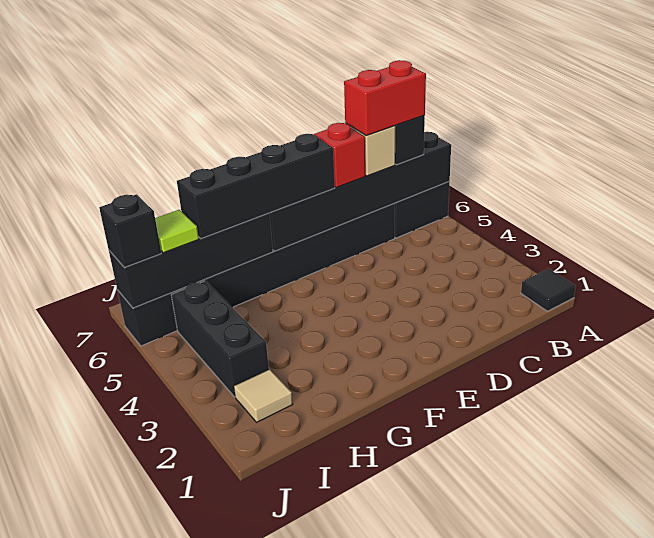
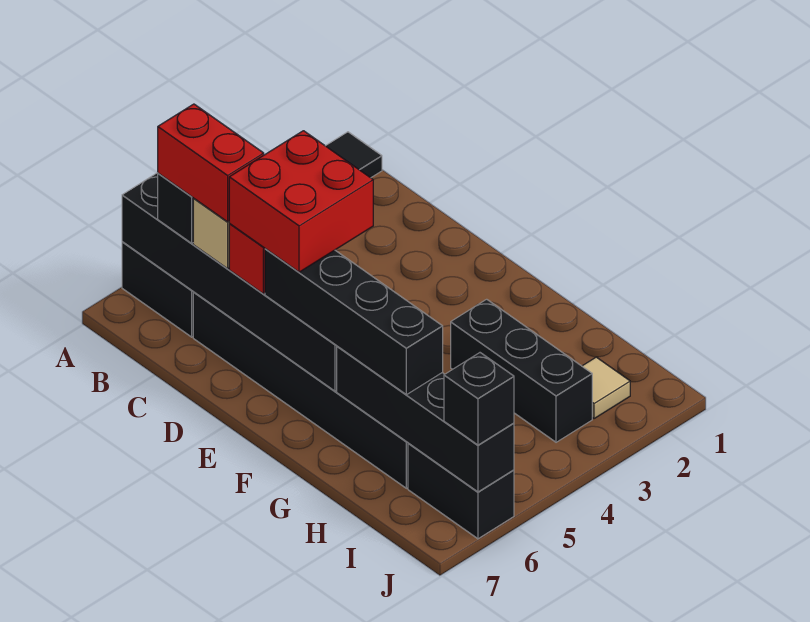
none -> red brick D5:E6 level 4
black brick I3:I5 level 1 -> black brick G3:I3 level 1
lime tile I6 level 3 -> none

